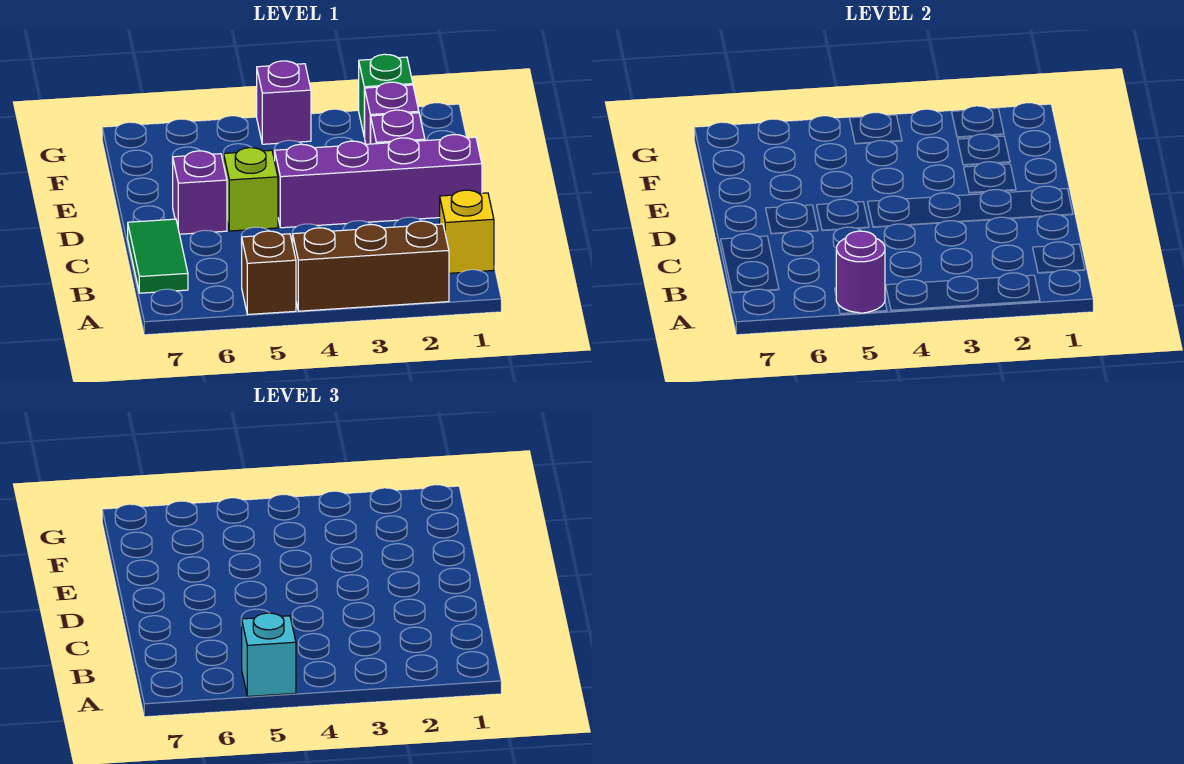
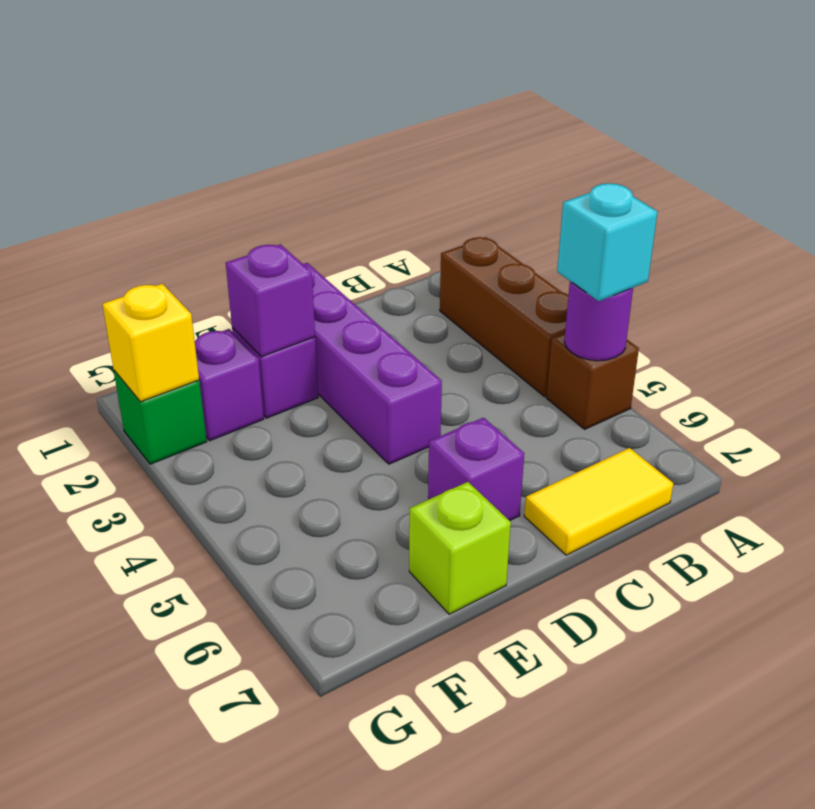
yellow brick B1 level 1 -> yellow brick G2 level 2
green tile B7:C7 level 1 -> yellow tile B7:C7 level 1
lime brick D5 level 1 -> lime brick E7 level 1
purple brick G4 level 1 -> purple brick E2 level 2

